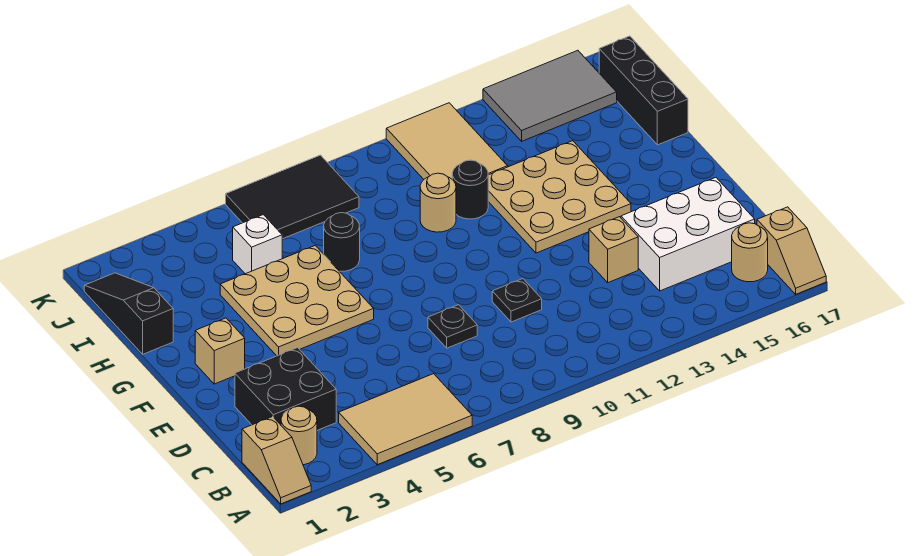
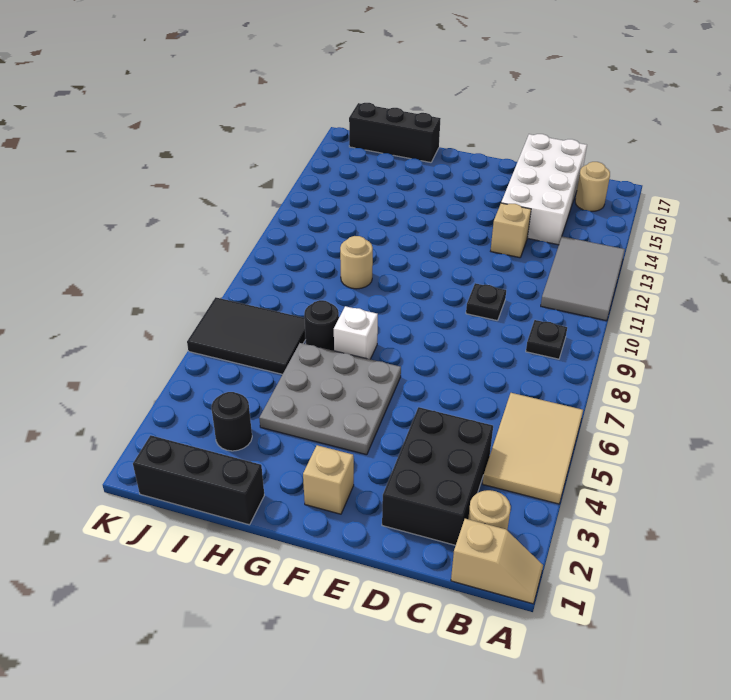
tan slope A17:B17 level 1 top B -> none
black brick C2:D3 level 1 -> black brick C2:D4 level 1
white brick C14:D16 level 1 -> white brick C14:D17 level 1
black plate D8 level 1 -> black plate B9 level 1
tan plate F4:H6 level 1 -> grey plate F4:H6 level 1
tan plate F12:H14 level 1 -> none
black slope H1:J1 level 1 top H -> black brick H1:J1 level 1
black round brick H11 level 1 -> black round brick I3 level 1
white brick I5 level 1 -> white brick G7 level 1
tan tile I11:K12 level 1 -> none
black tile J6:K8 level 1 -> black tile I6:K7 level 1
grey tile J14:K16 level 1 -> grey tile A11:B13 level 1

